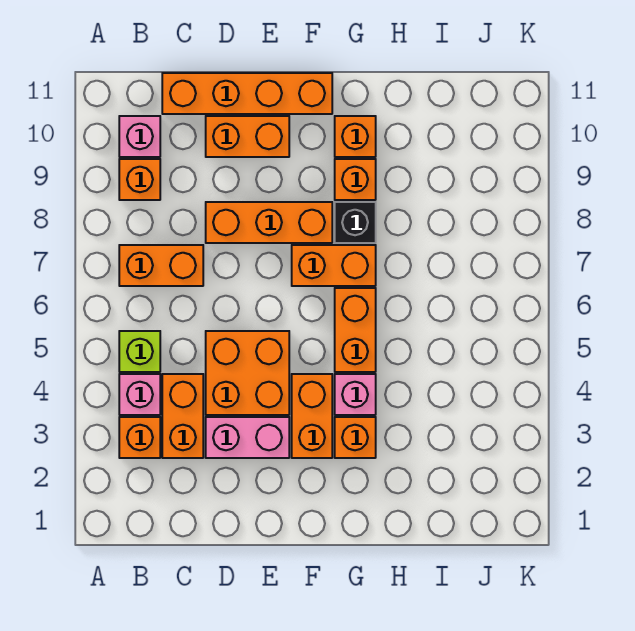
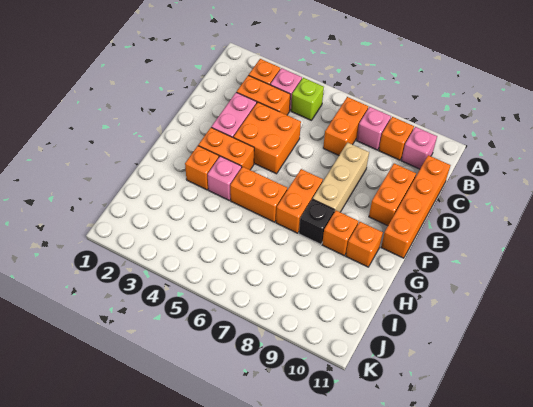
none -> pink brick B8 level 1
orange brick D8:F8 level 1 -> tan brick D8:F8 level 1

